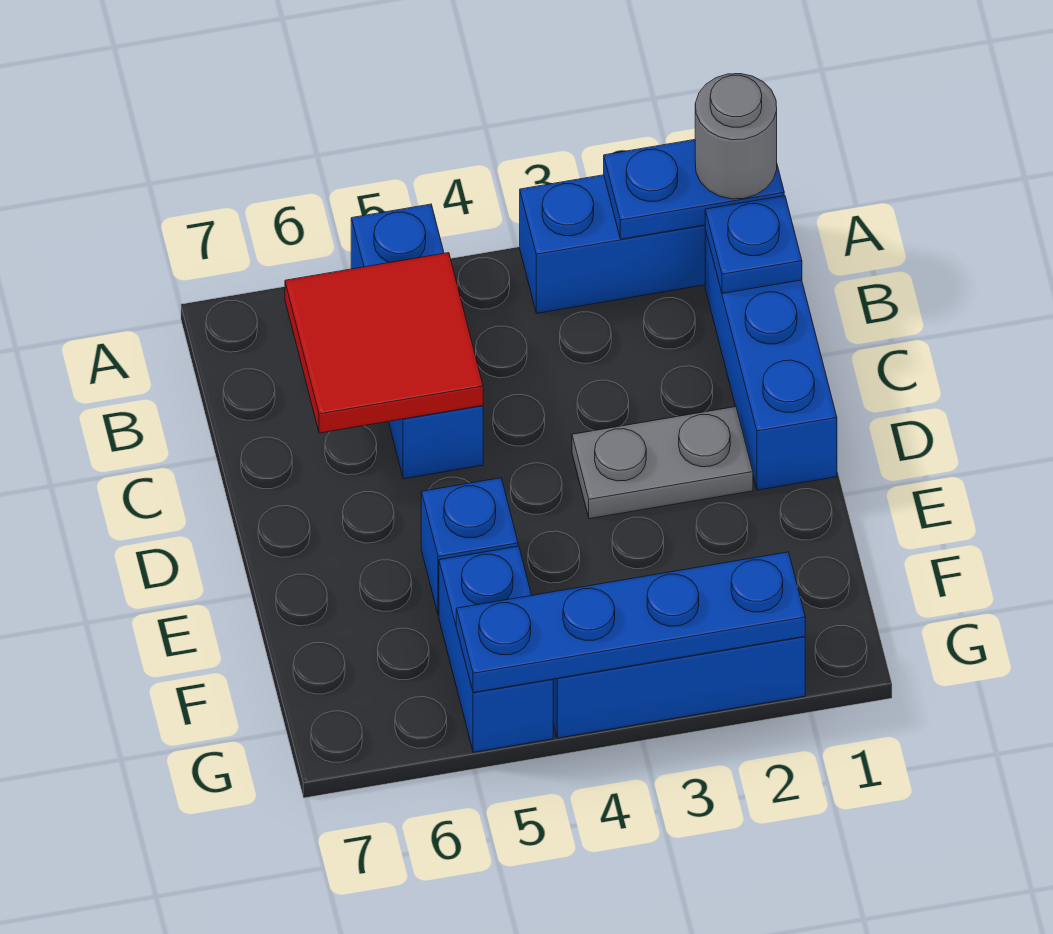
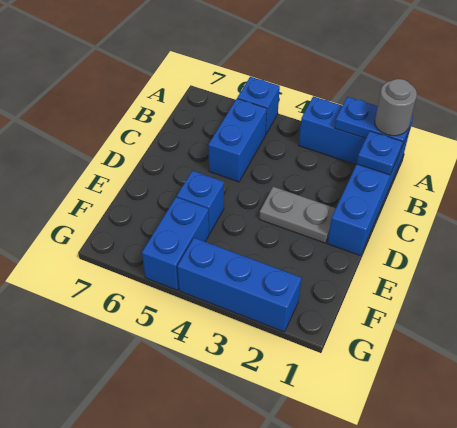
red tile B5:C6 level 2 -> none
blue plate G2:G5 level 2 -> none

